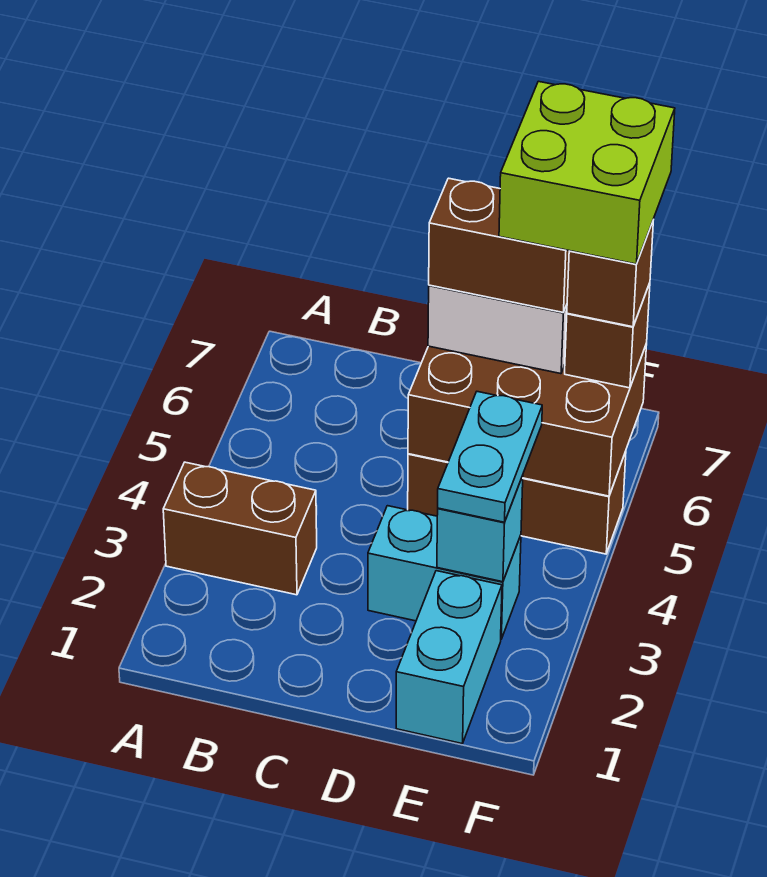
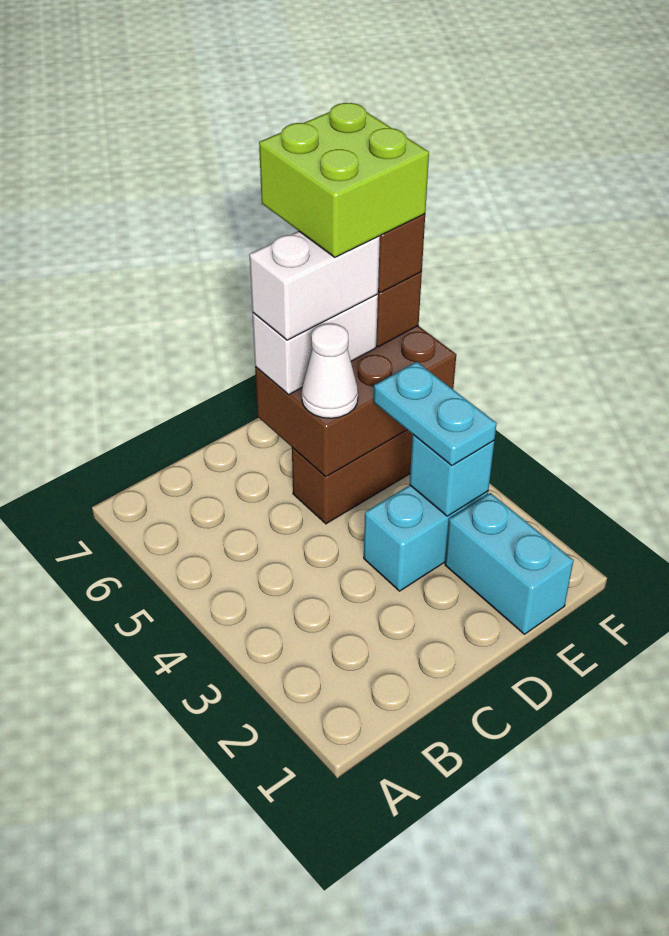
brown brick A3:B3 level 1 -> none
none -> white cone D5 level 3
brown brick D6:E6 level 4 -> white brick D6:E6 level 4

